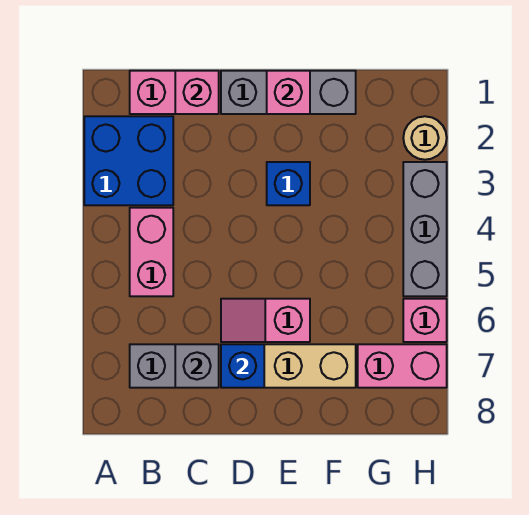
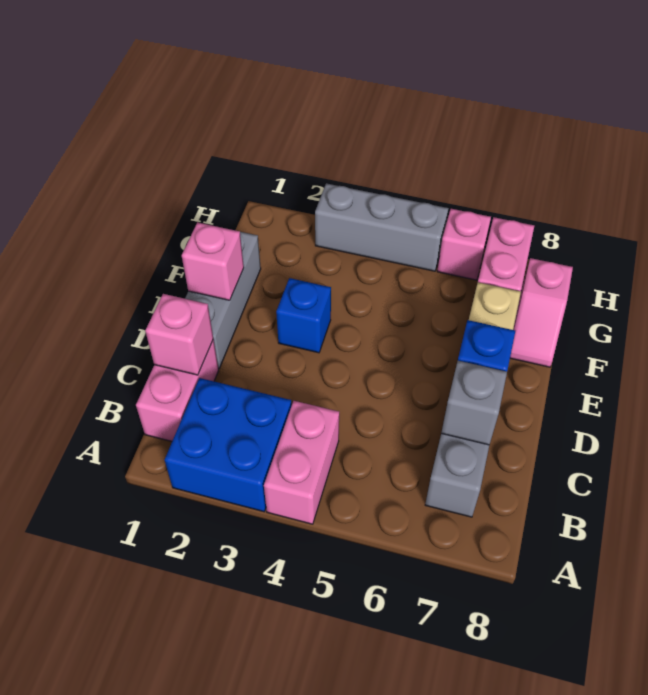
pink brick B4:B5 level 1 -> pink brick A4:B4 level 1
pink slope D6:E6 level 1 top E -> pink slope F8:G8 level 1 top G
tan round brick H2 level 1 -> none

